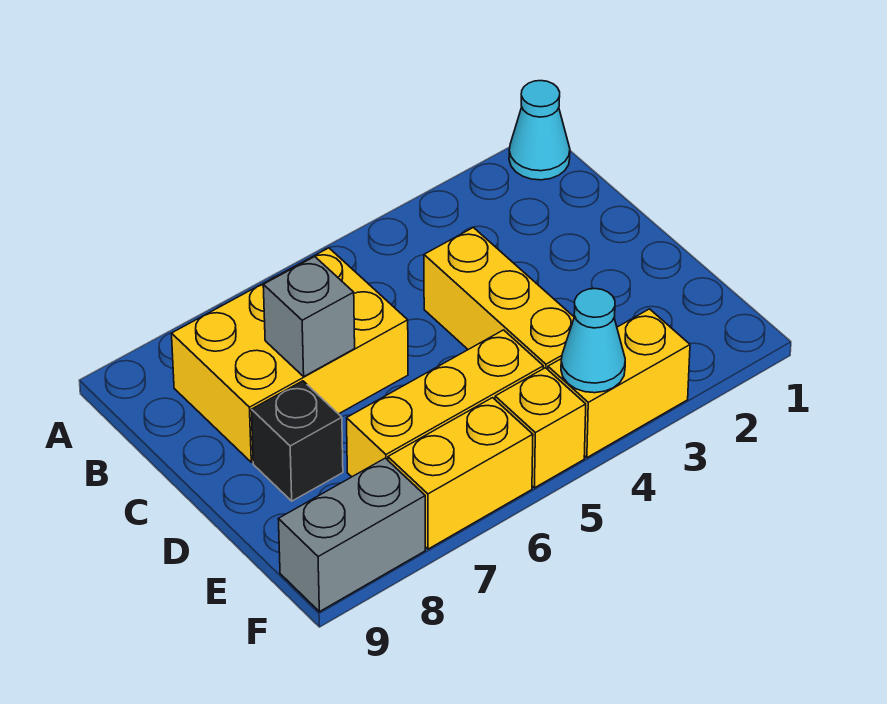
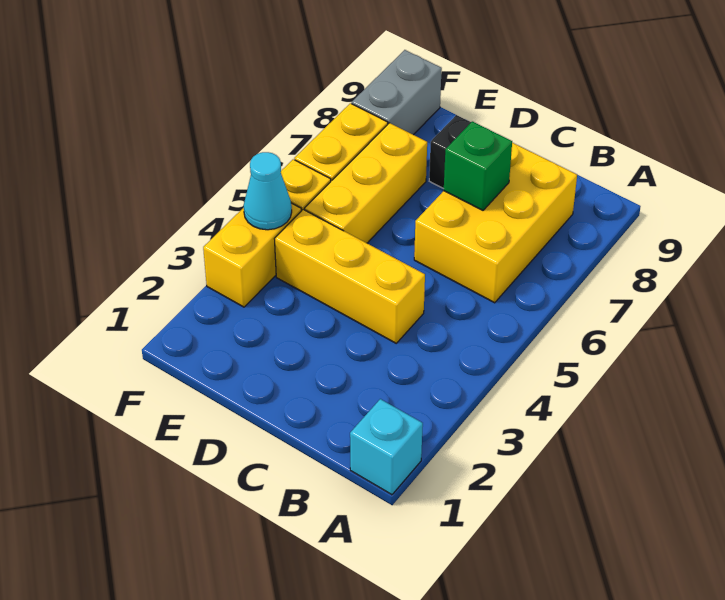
cyan cone A1 level 1 -> cyan brick A1 level 1
grey brick C7 level 2 -> green brick C7 level 2

